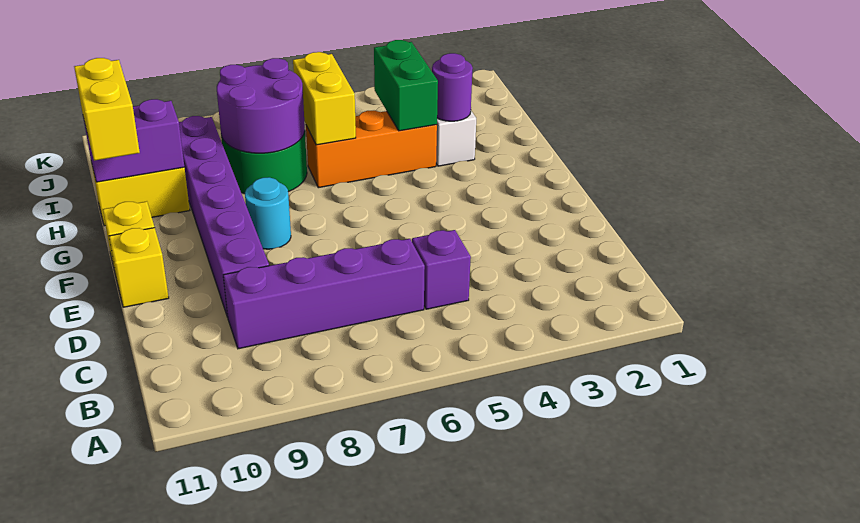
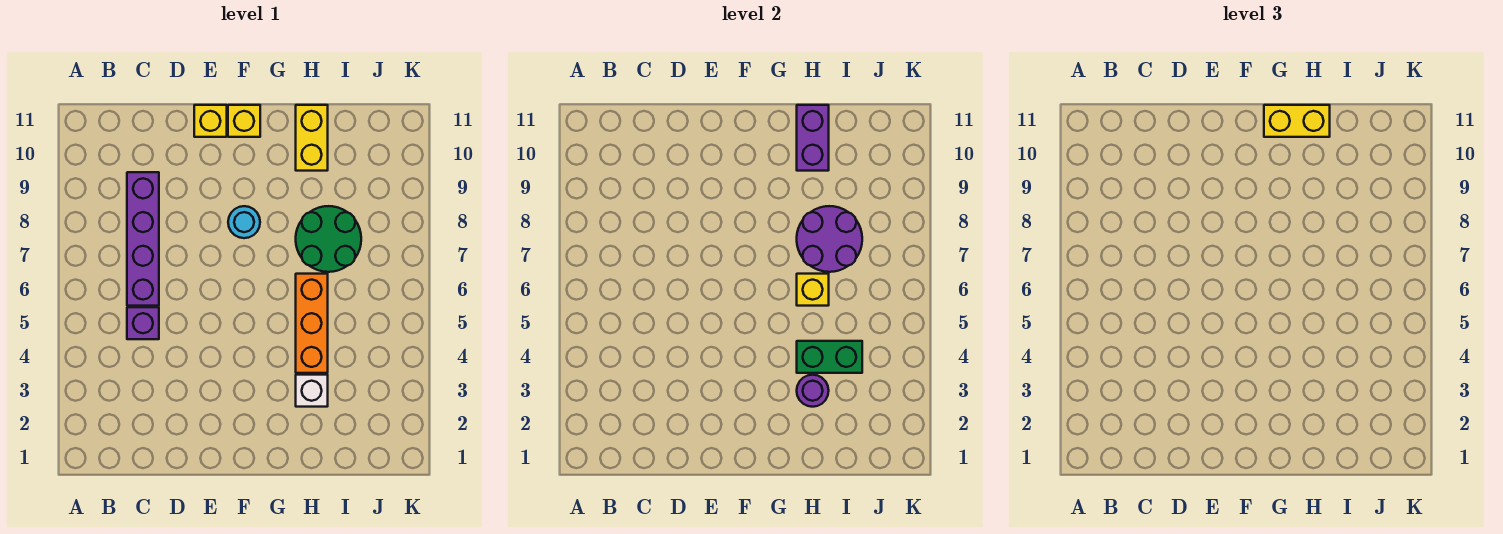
purple brick D9:I9 level 1 -> none
yellow brick H6:I6 level 2 -> yellow brick H6 level 2

